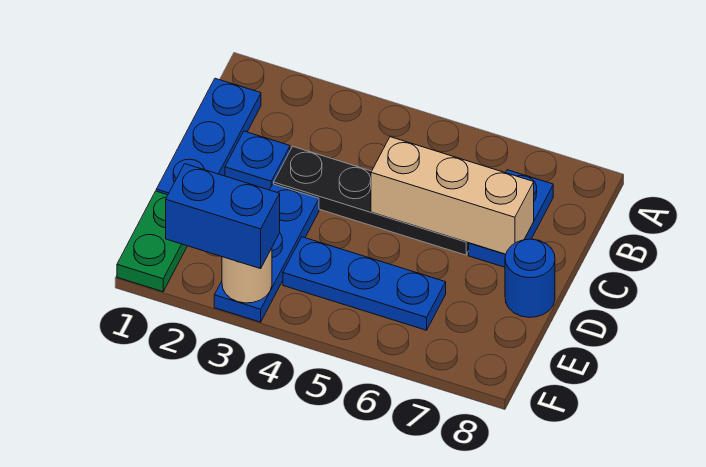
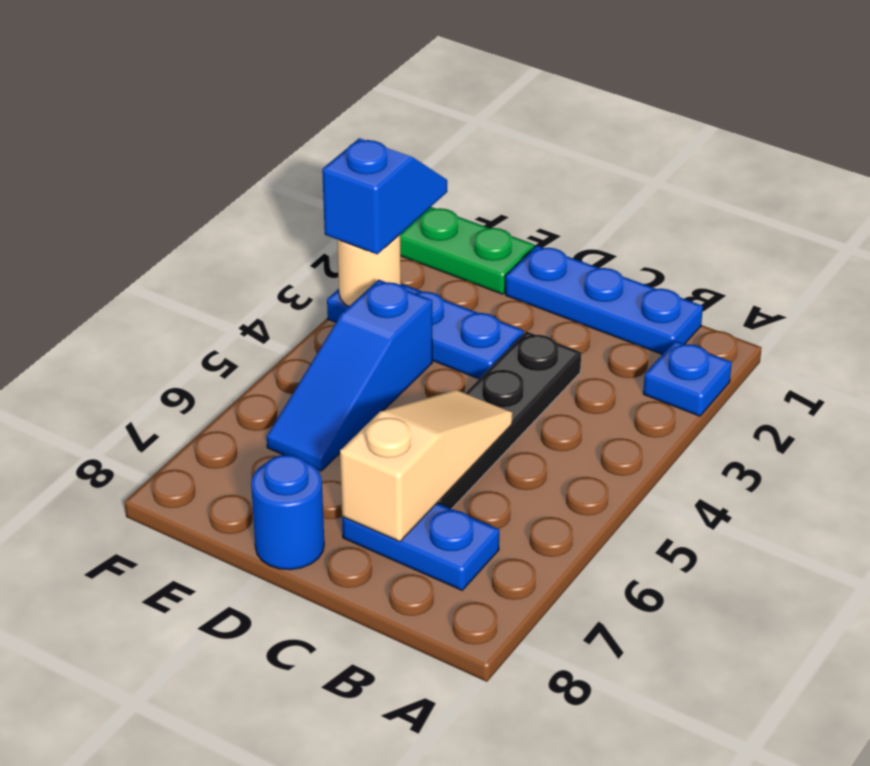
blue plate C2 level 1 -> blue plate A2 level 1
tan brick C5:C7 level 2 -> tan slope C5:C7 level 2 top 7
blue plate E4:E6 level 1 -> blue slope E4:E6 level 1 top 4
blue brick F2:F3 level 3 -> blue slope F2:F3 level 3 top 3

